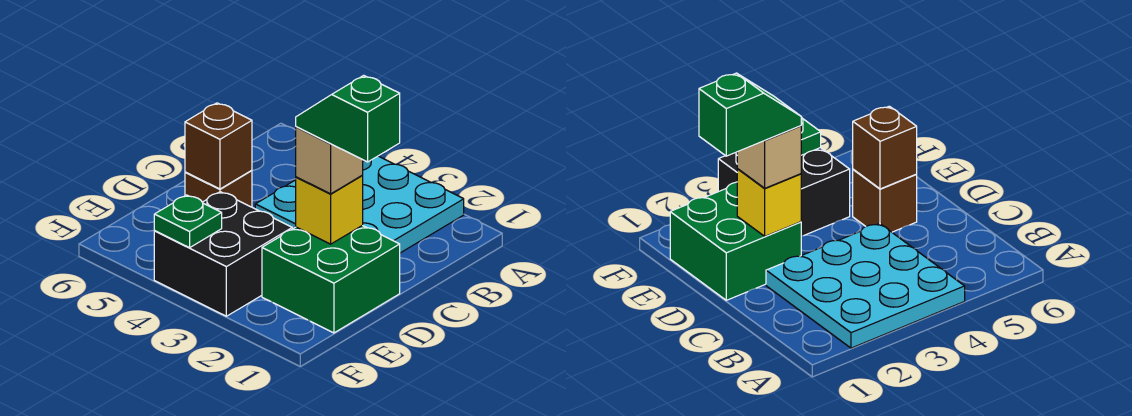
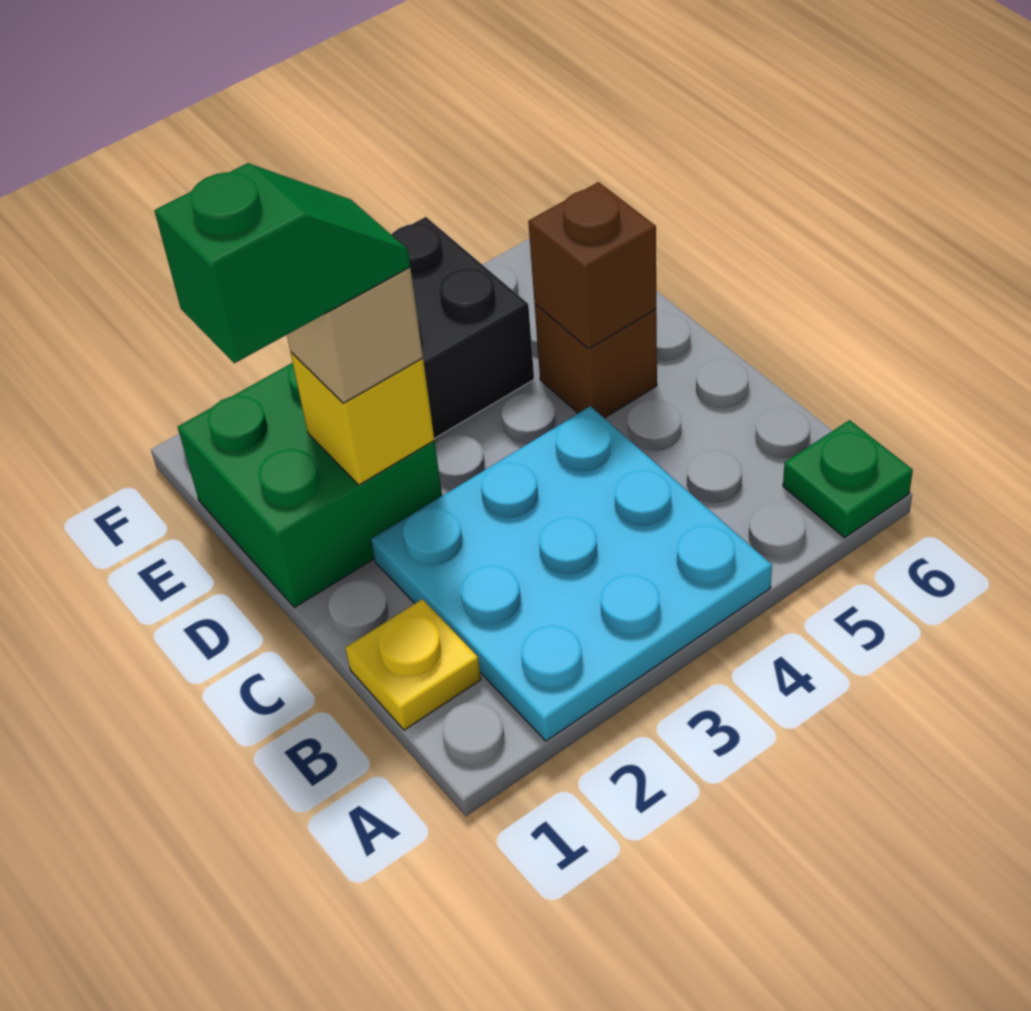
none -> yellow plate B1 level 1
green plate F4 level 2 -> green plate A6 level 1

